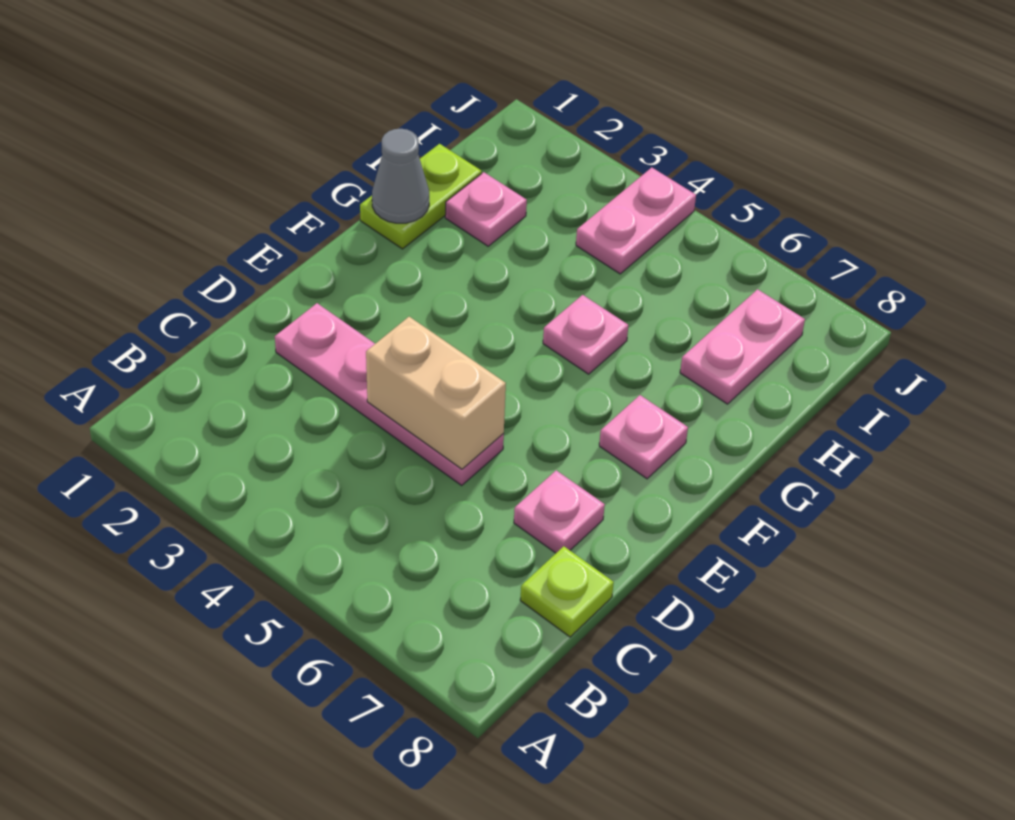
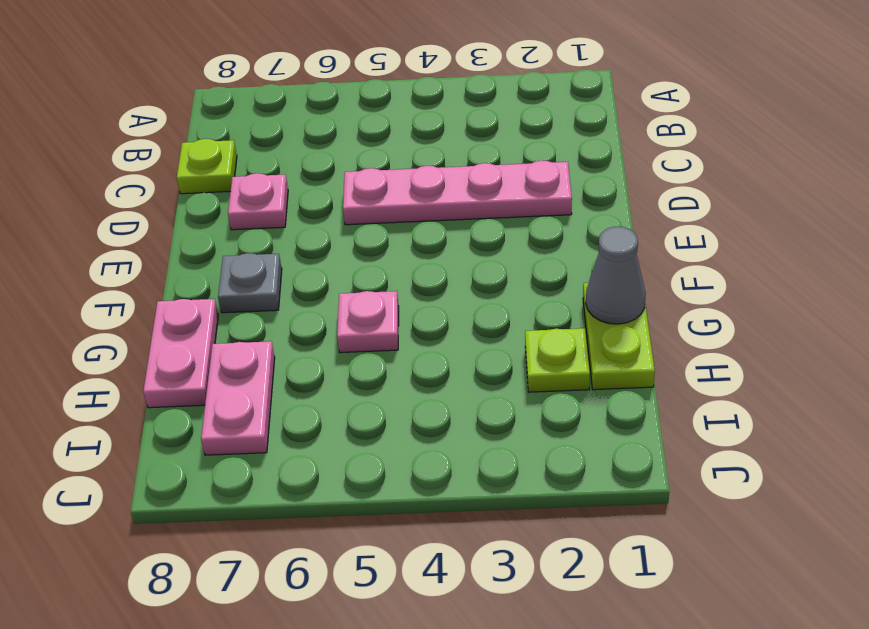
tan brick D4:D5 level 2 -> none
pink plate F7 level 1 -> grey plate F7 level 1
pink plate H2 level 1 -> lime plate H2 level 1
pink plate I4:J4 level 1 -> pink plate G8:H8 level 1

